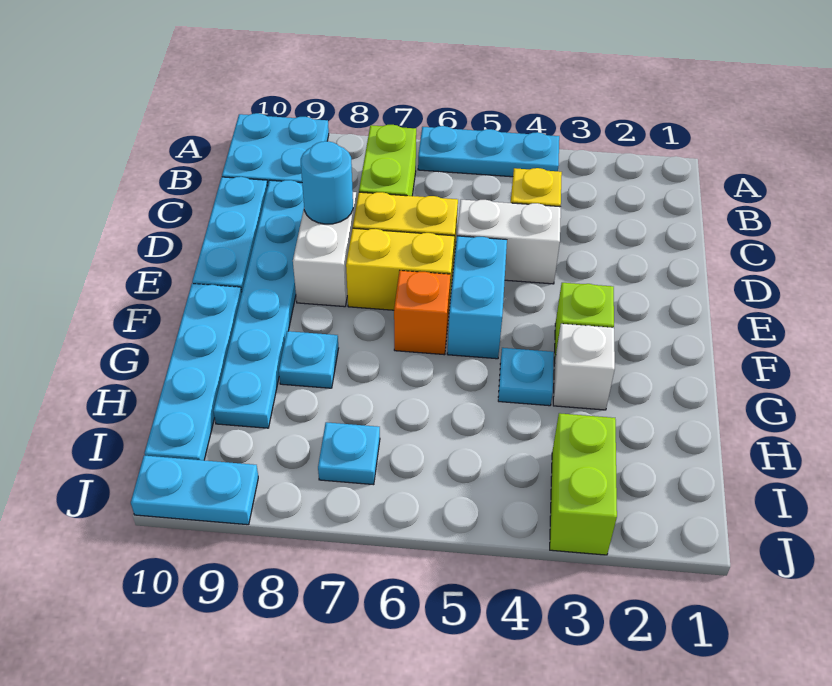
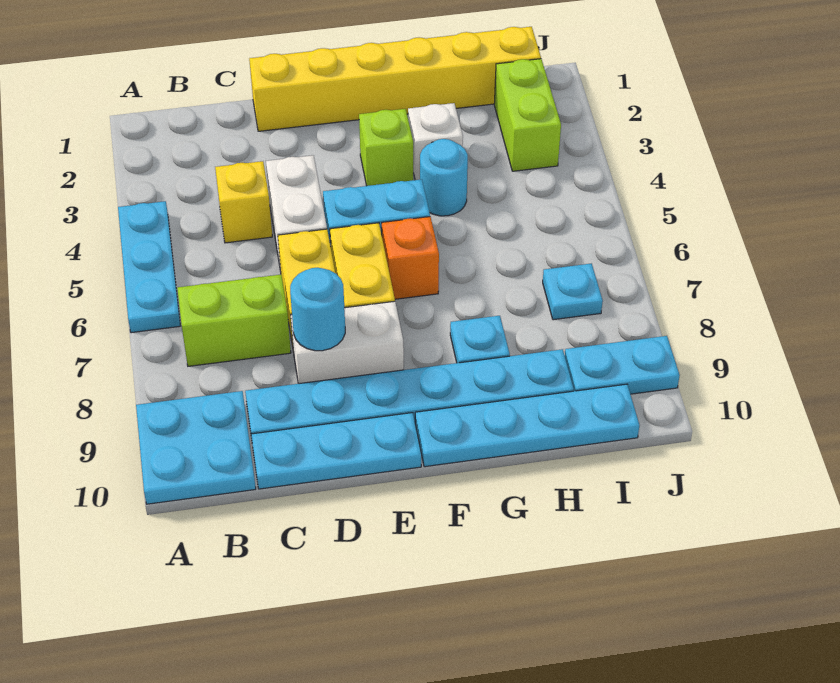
none -> yellow brick D1:I1 level 1
cyan plate G4 level 1 -> cyan round brick G4 level 1
lime brick I3:J3 level 1 -> lime brick I2:I3 level 1
cyan plate J9:J10 level 1 -> cyan plate I9:J9 level 1

